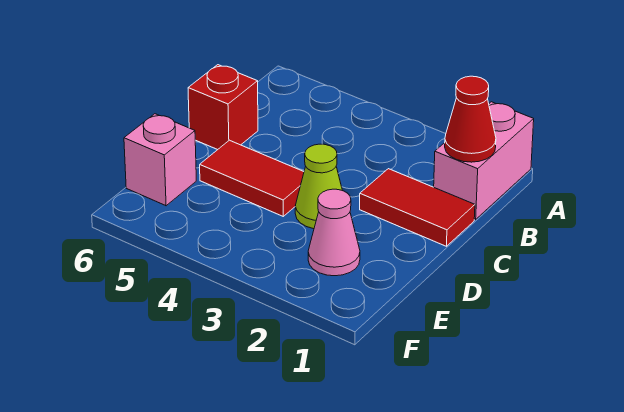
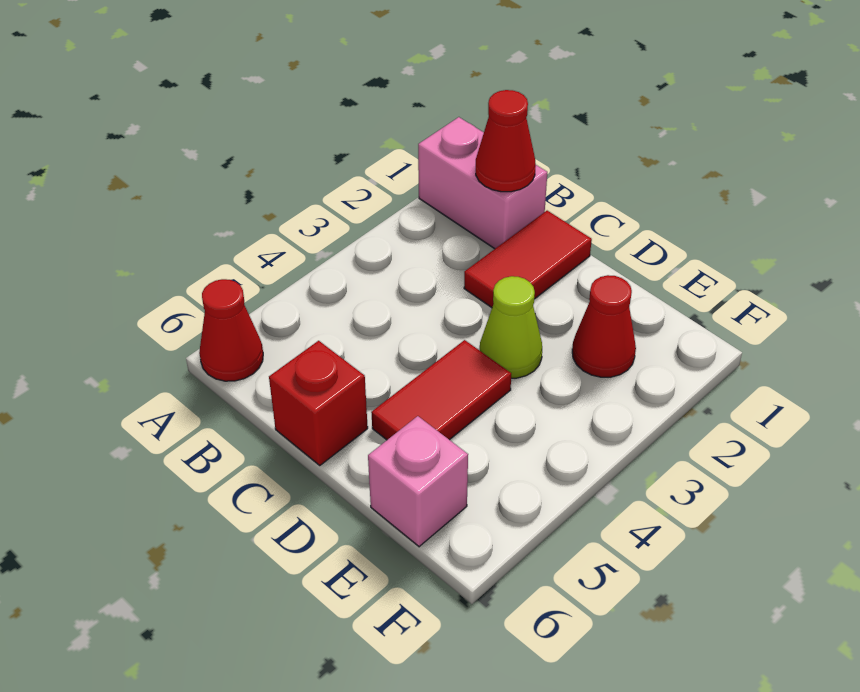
none -> red cone A6 level 1
pink cone E2 level 1 -> red cone E2 level 1

